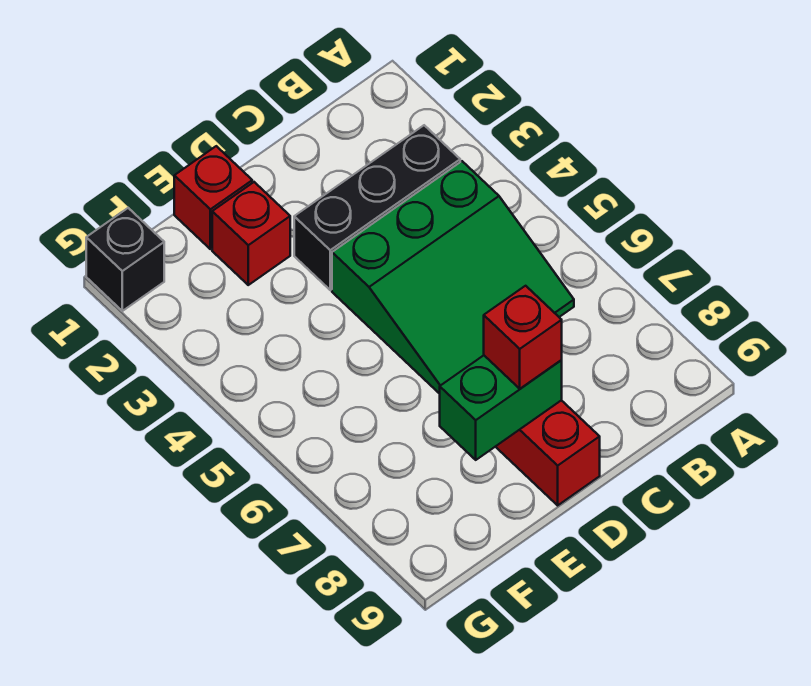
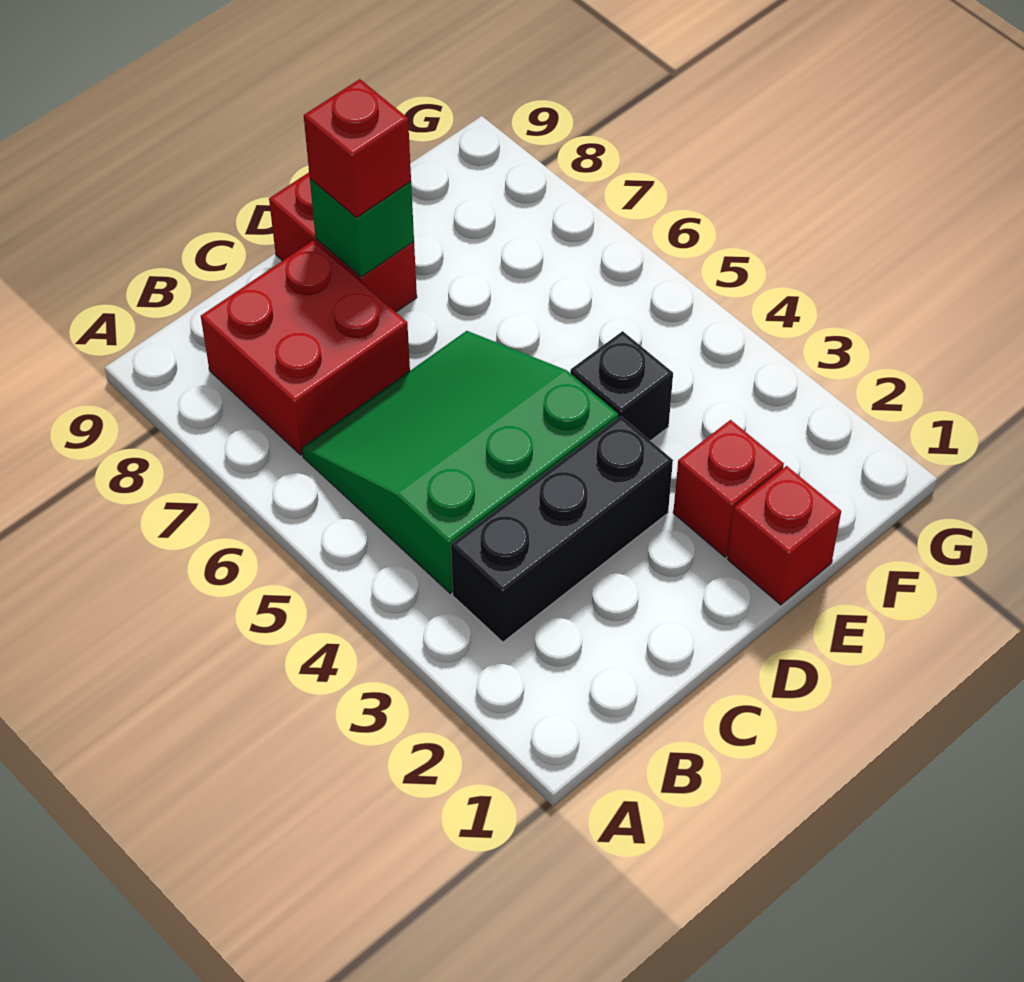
none -> red brick B7:C8 level 1
green brick D8:E8 level 2 -> green brick D8 level 2
black brick G1 level 1 -> black brick E4 level 1

